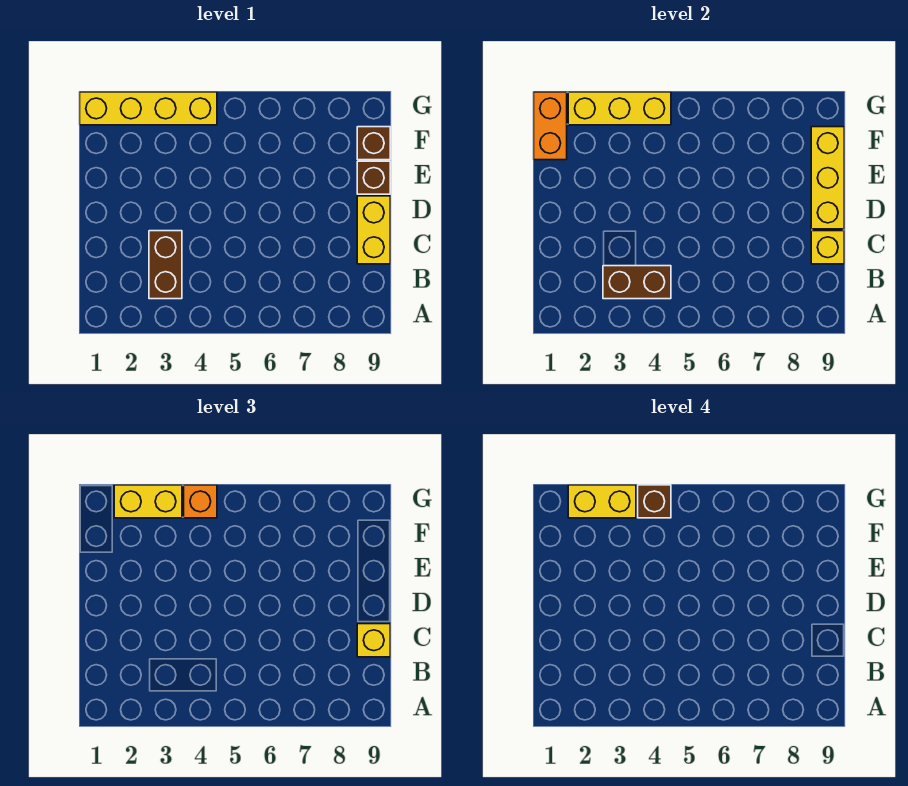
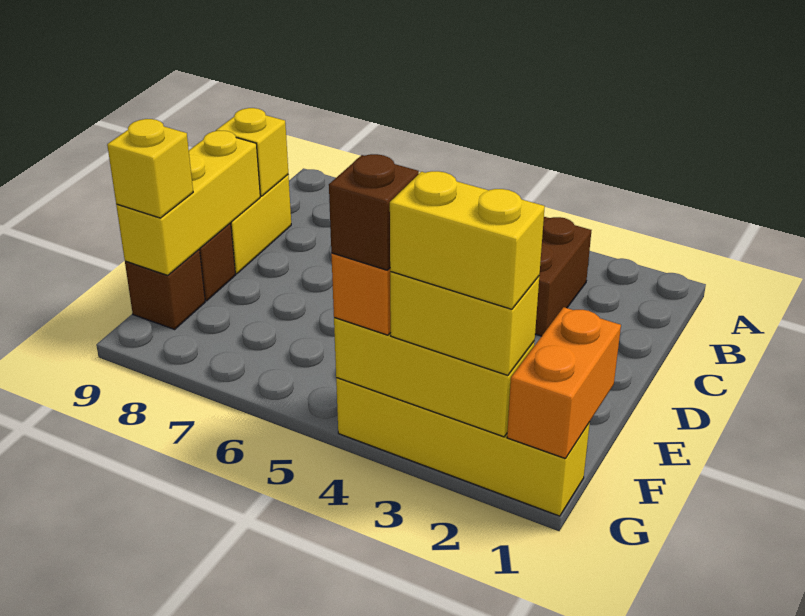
brown brick B3:B4 level 2 -> none
yellow brick C9 level 3 -> yellow brick F9 level 3

